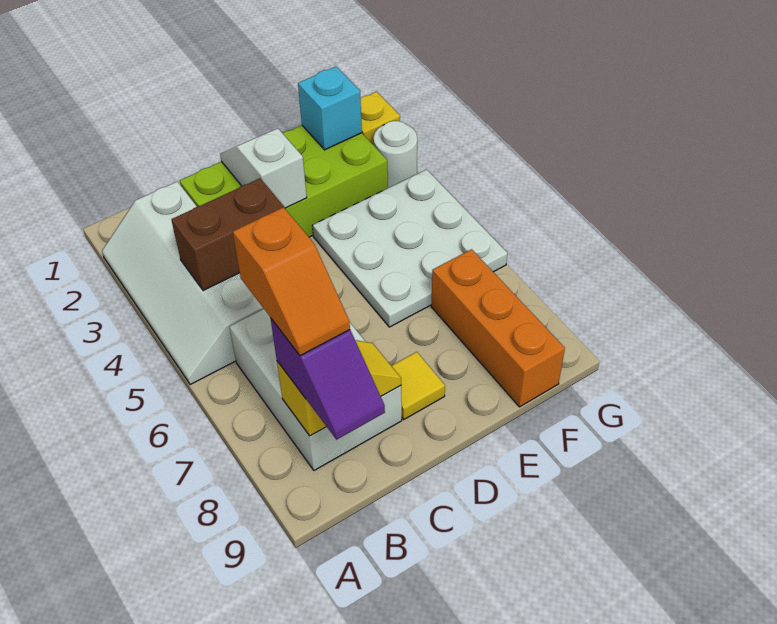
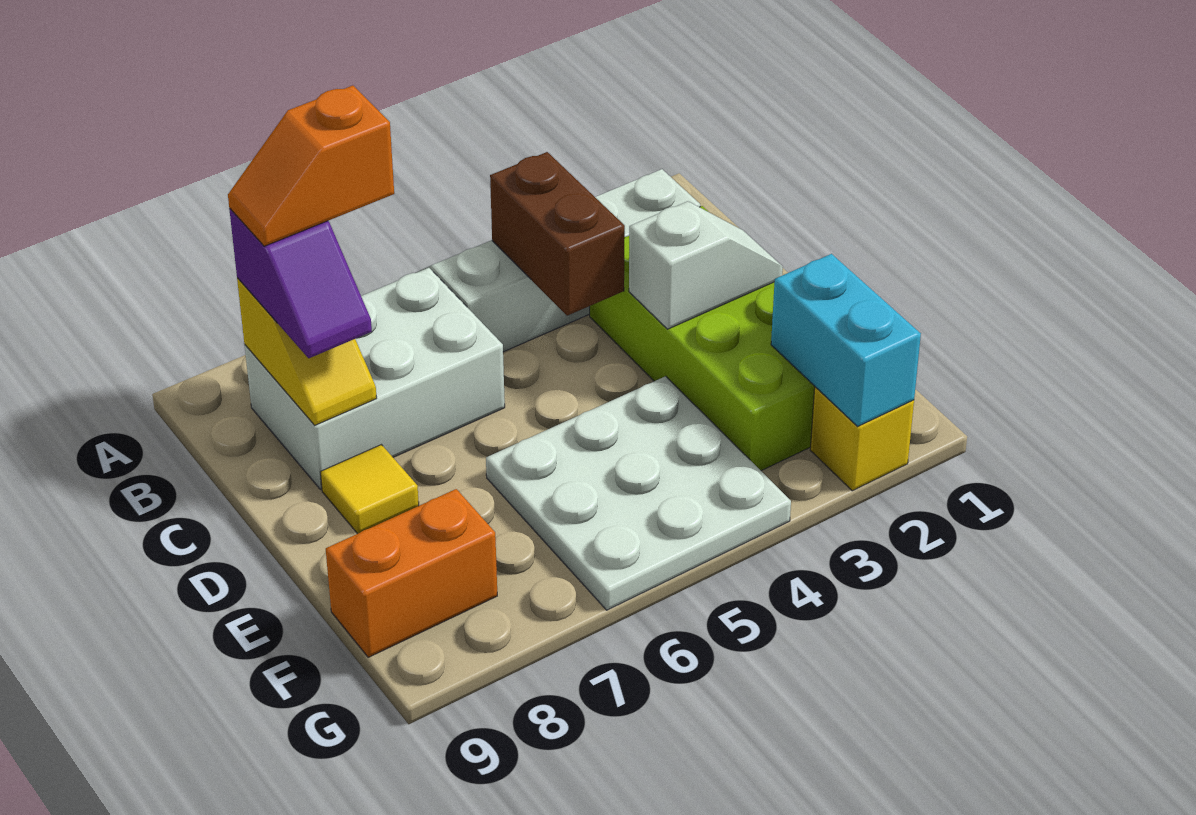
purple slope B8:B9 level 3 top 8 -> purple slope B8:C8 level 3 top B
cyan brick F2 level 2 -> cyan brick F2:G2 level 2
orange brick F7:F9 level 1 -> orange brick F8:F9 level 1
white round brick G3 level 1 -> none

